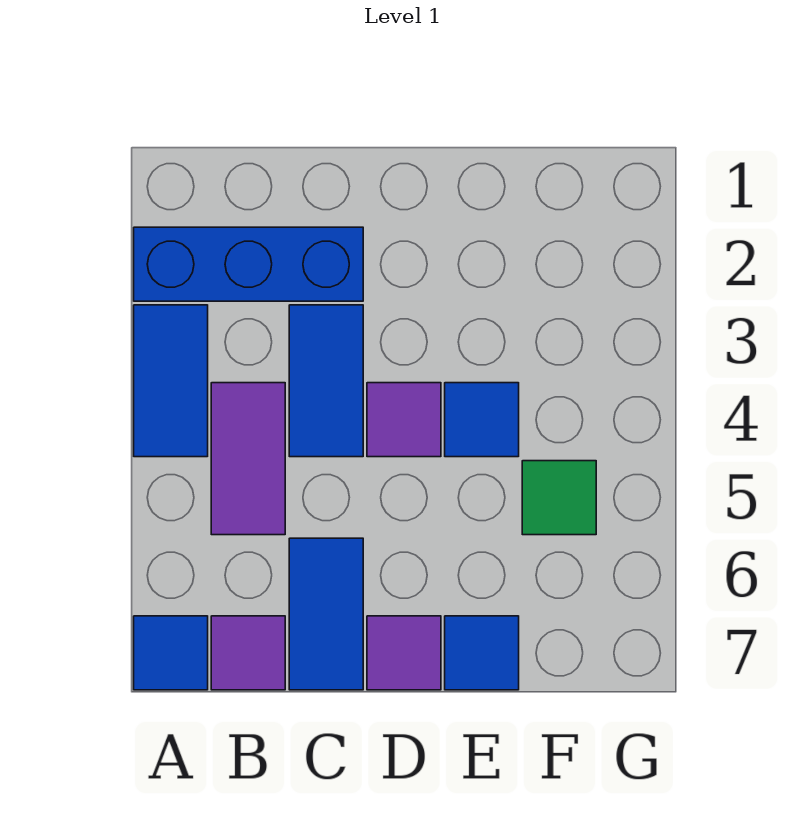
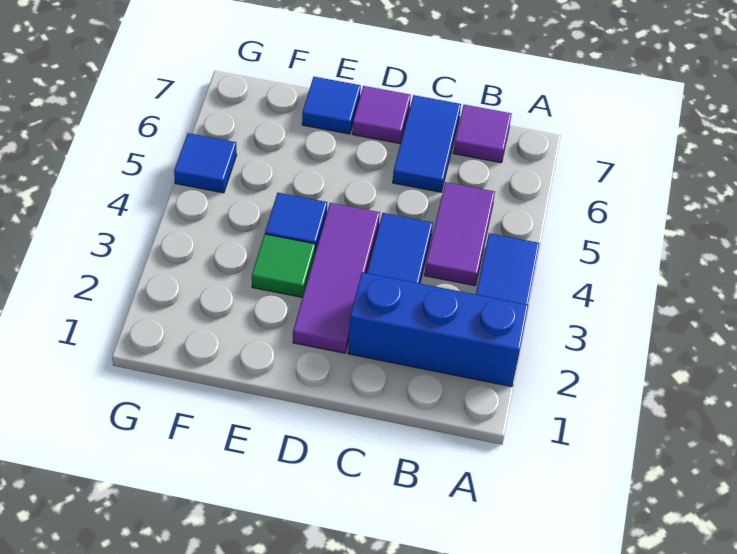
blue tile A7 level 1 -> blue tile G5 level 1
purple tile D4 level 1 -> purple tile D2:D4 level 1
green tile F5 level 1 -> green tile E3 level 1

